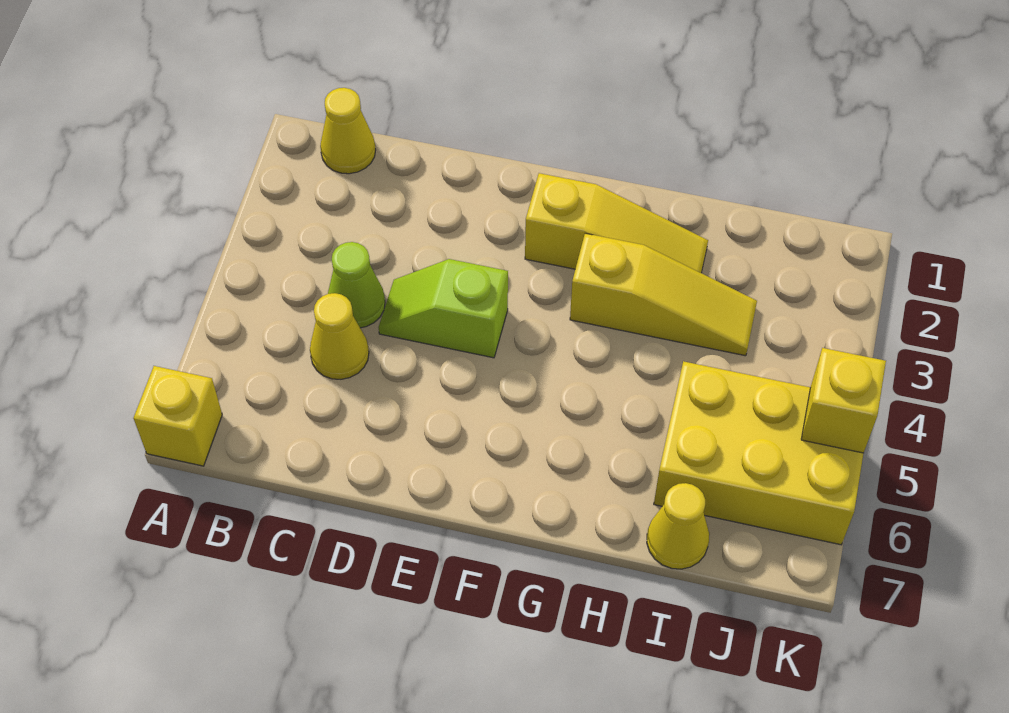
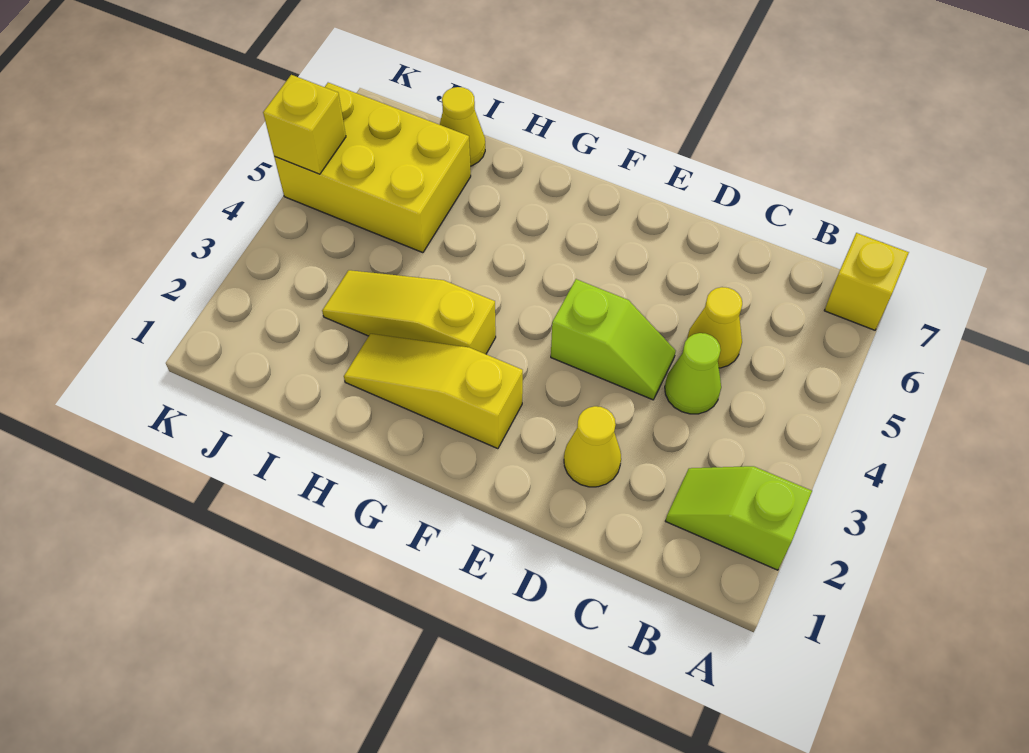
none -> lime slope A2:B2 level 1 top A
yellow cone B1 level 1 -> yellow cone D2 level 1

